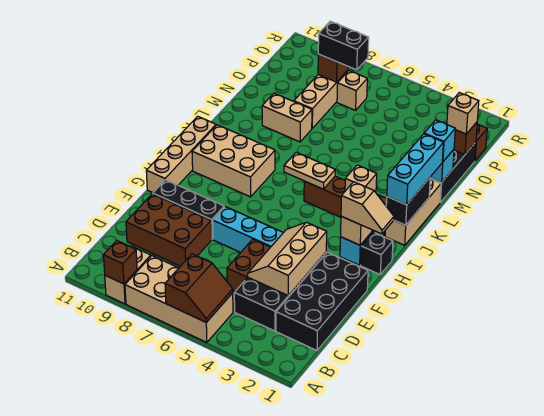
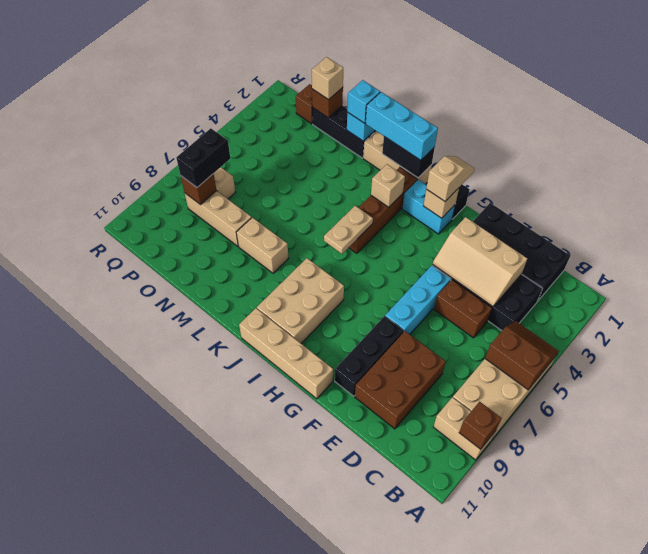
tan brick M8:M9 level 1 -> tan brick L8:M8 level 1

